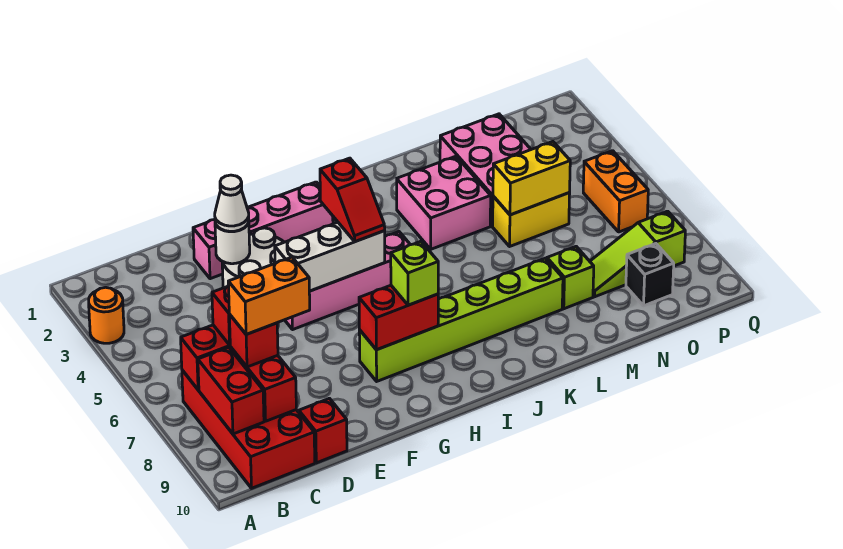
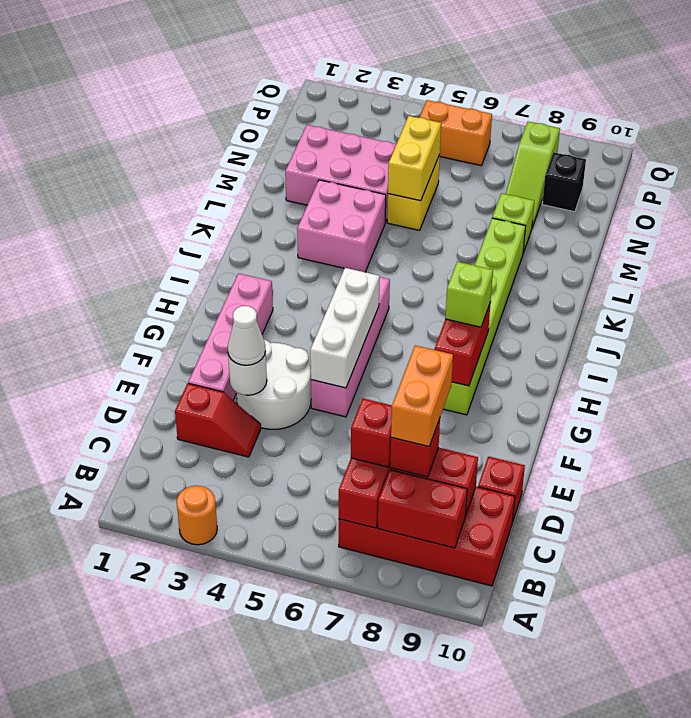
red slope H4:H5 level 3 top 4 -> red slope D2:D3 level 1 top 2

